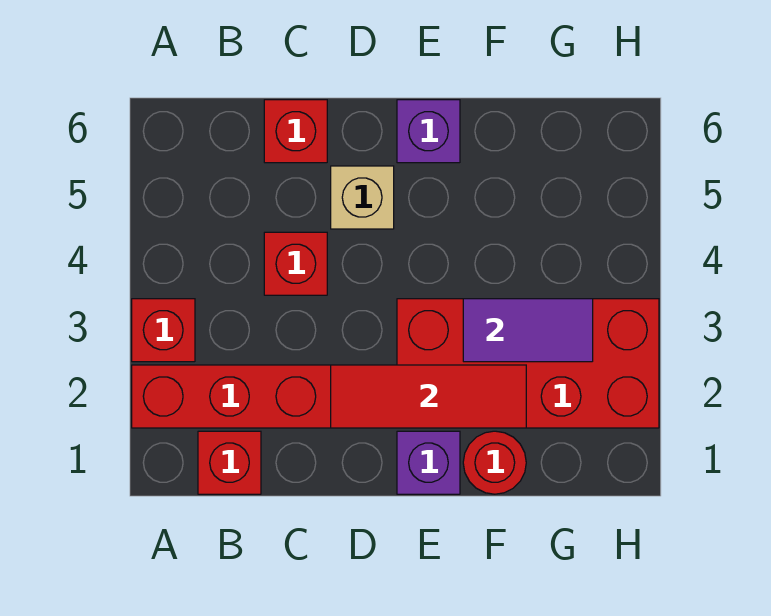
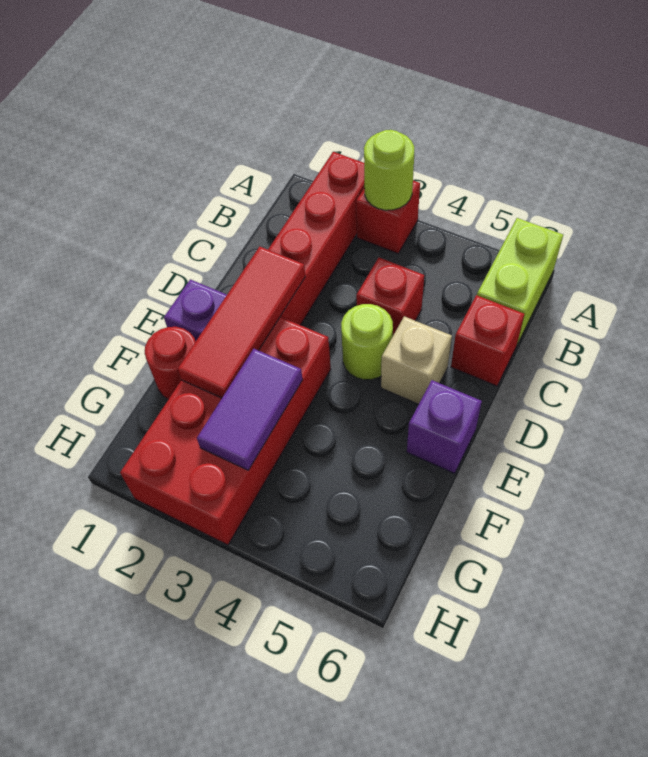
none -> lime round brick A3 level 2
none -> lime brick A6:B6 level 1
red brick B1 level 1 -> none
none -> lime round brick D4 level 1

